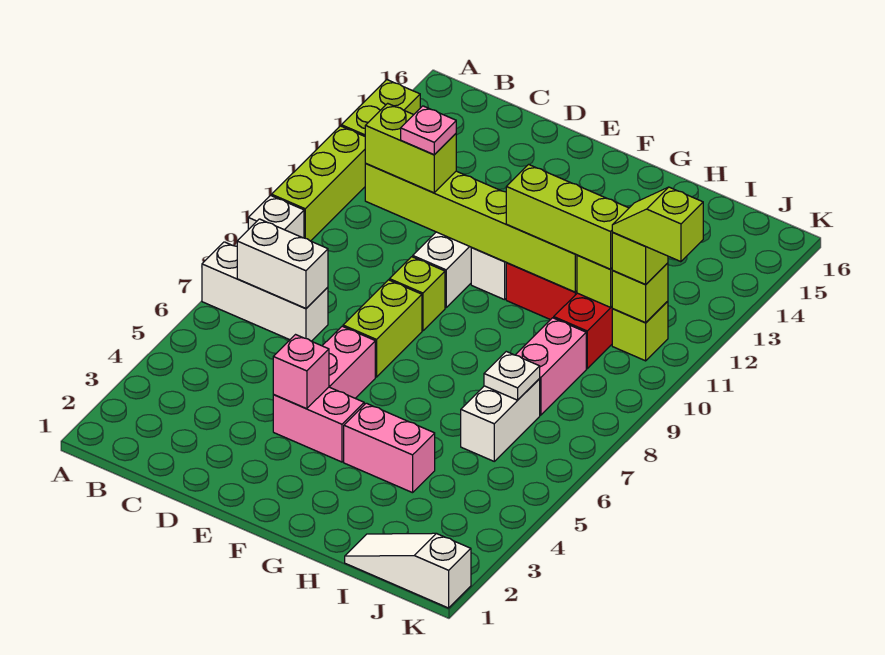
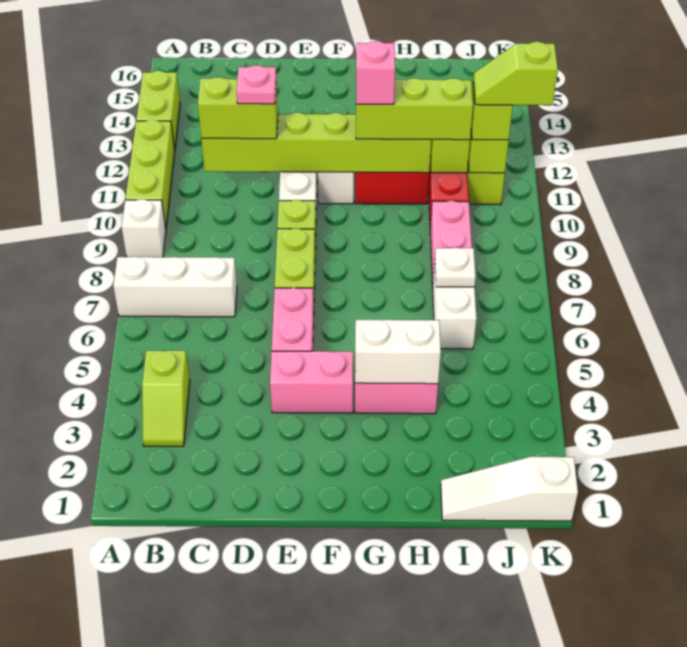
none -> lime slope B3:B4 level 1 top 4
white brick B7:C7 level 2 -> white brick G4:H4 level 2
pink brick E4 level 2 -> pink brick G11 level 4

